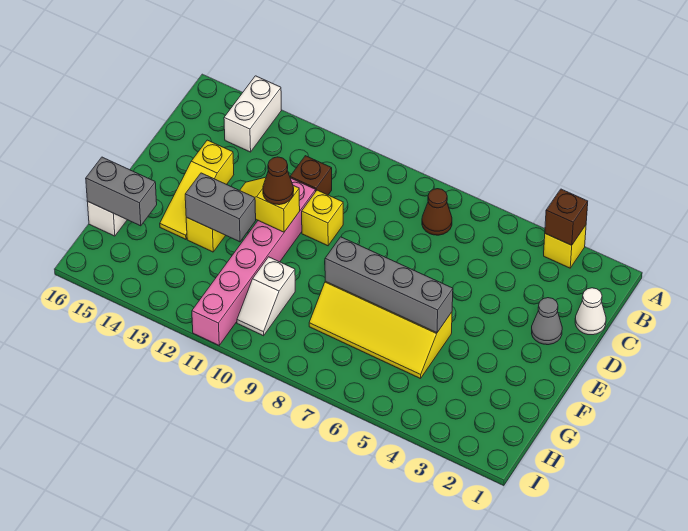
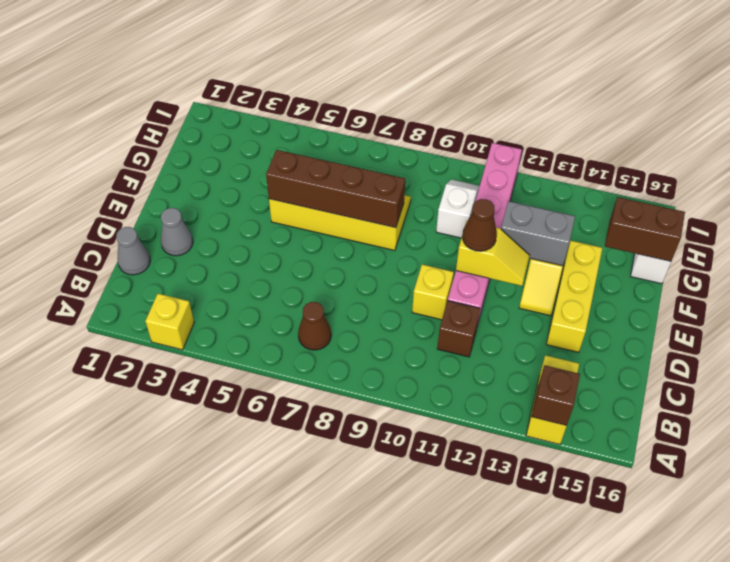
brown brick A3 level 2 -> brown brick A14 level 2
white brick A14:B14 level 1 -> yellow brick A14:B14 level 1
white cone C1 level 1 -> grey cone C1 level 1
yellow slope D14:F14 level 1 top D -> yellow brick D14:F14 level 1
grey brick F5:F8 level 2 -> brown brick F5:F8 level 2
grey brick G15:G16 level 2 -> brown brick G15:G16 level 2

